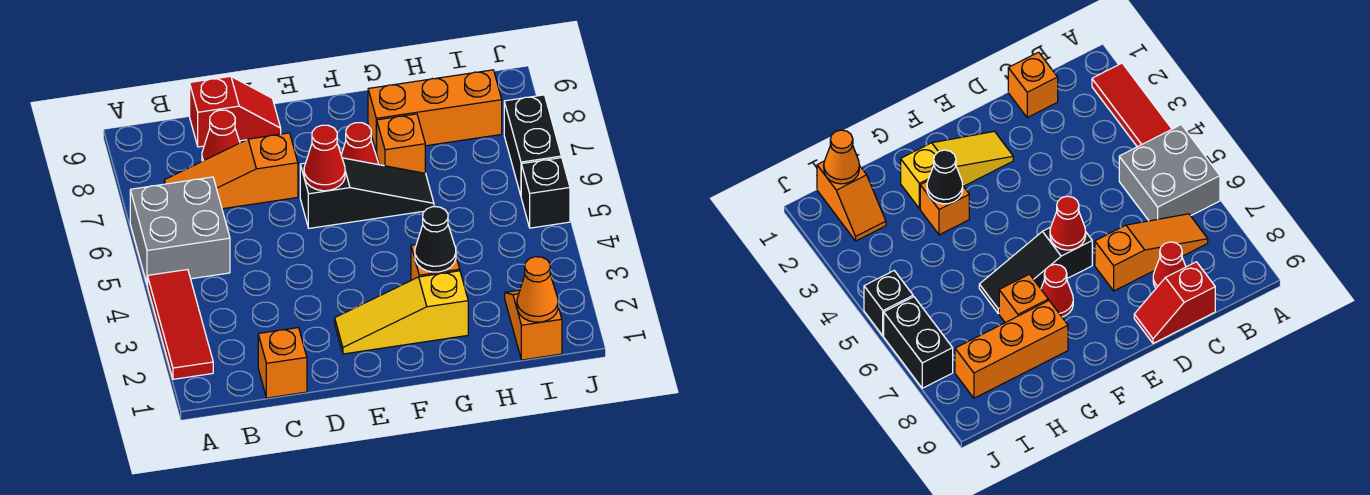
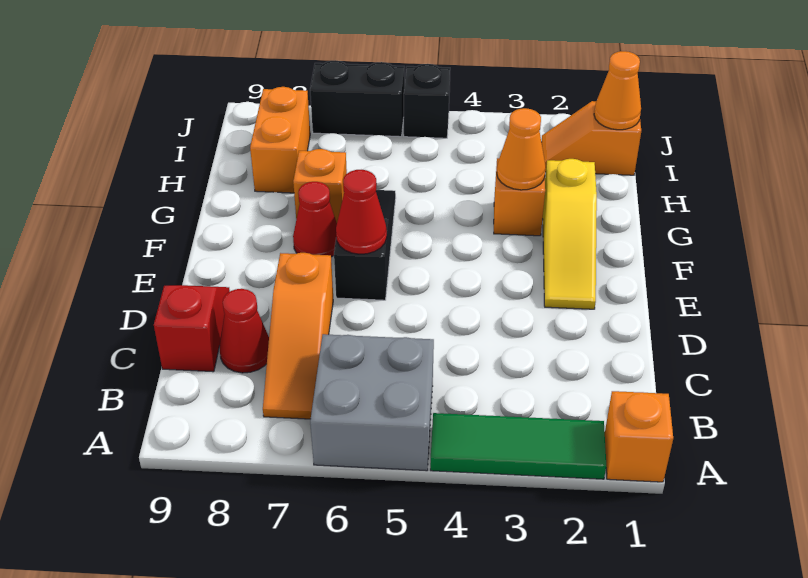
red tile A2:A4 level 1 -> green tile A2:A4 level 1
orange brick C1 level 1 -> orange brick A1 level 1
black cone G3 level 2 -> orange cone G3 level 2
orange brick G8:I8 level 1 -> orange brick H8:I8 level 1

